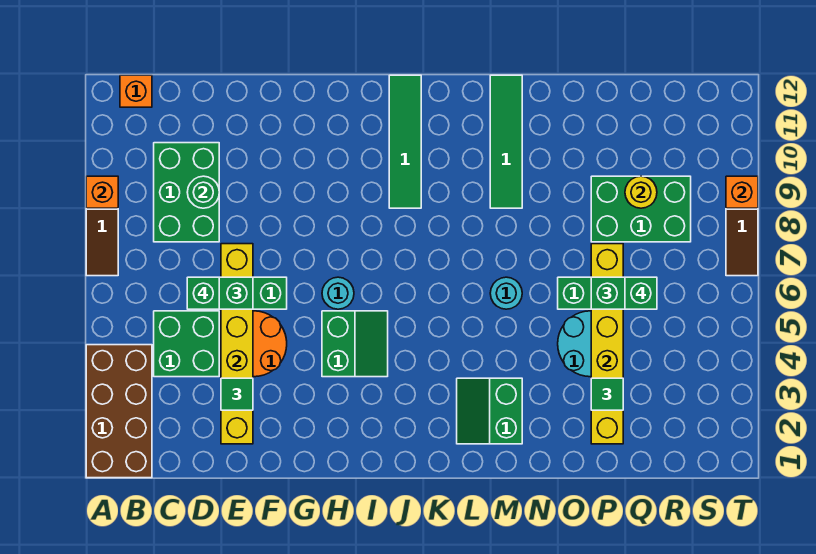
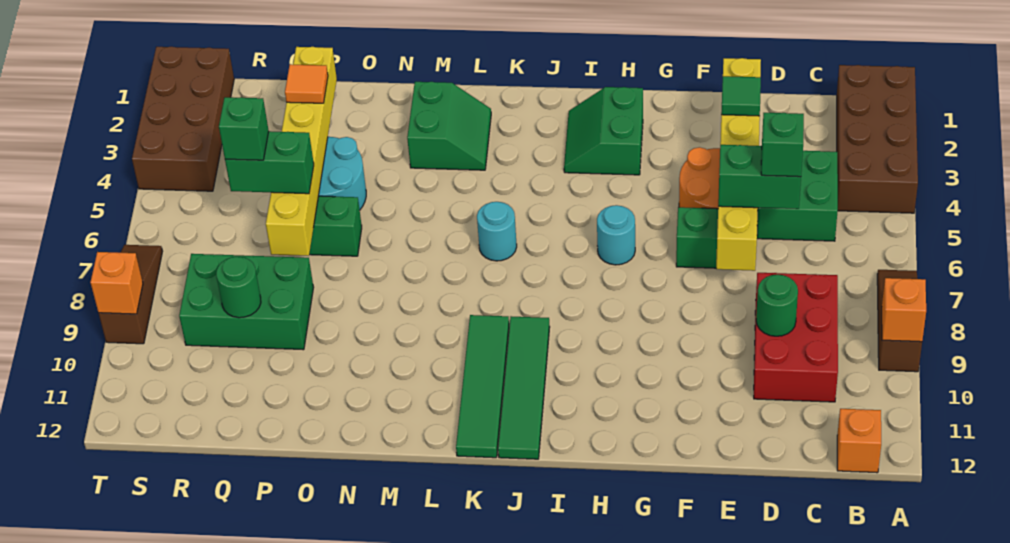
green brick C8:D10 level 1 -> red brick C8:D10 level 1
green slope H4:I5 level 1 top H -> green slope H2:I3 level 1 top H
cyan round brick M6 level 1 -> cyan round brick K6 level 1
green tile M9:M12 level 1 -> green tile K9:K12 level 1
green tile P3 level 3 -> orange tile P3 level 3
yellow round brick Q9 level 2 -> green round brick Q9 level 2
none -> brown brick S1:T4 level 1

